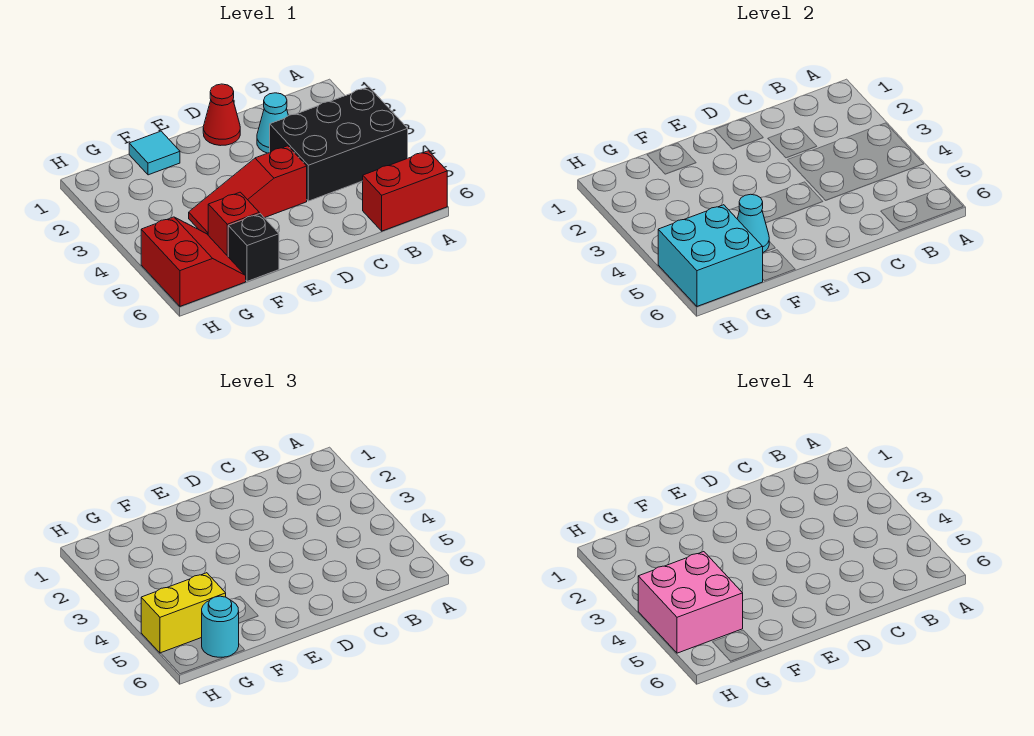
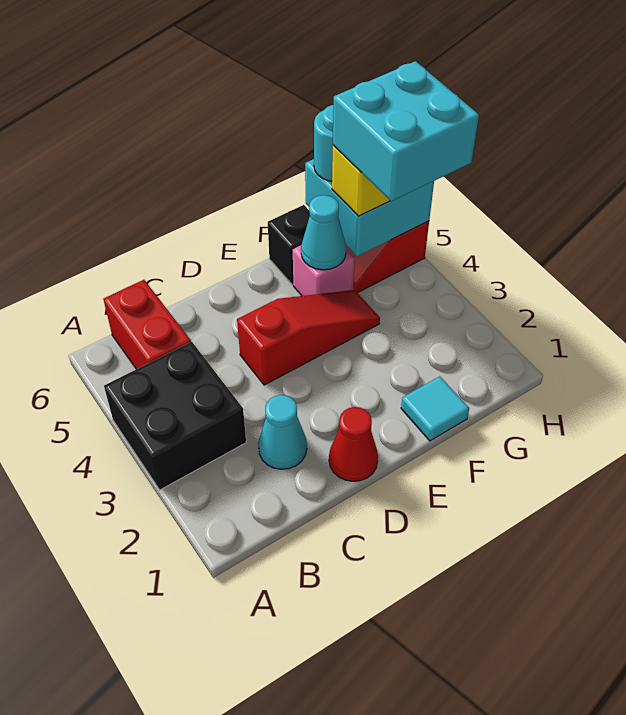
black brick A3:C4 level 1 -> black brick A3:B4 level 1
red brick A6:B6 level 1 -> red brick B5:B6 level 1
red brick F5 level 1 -> pink brick F5 level 1
pink brick G4:H5 level 4 -> cyan brick G4:H5 level 4

